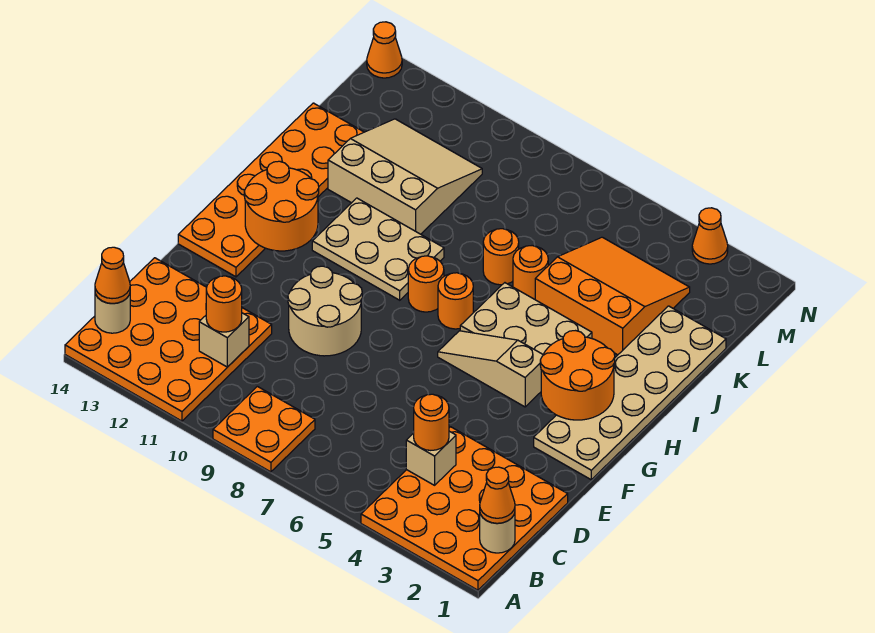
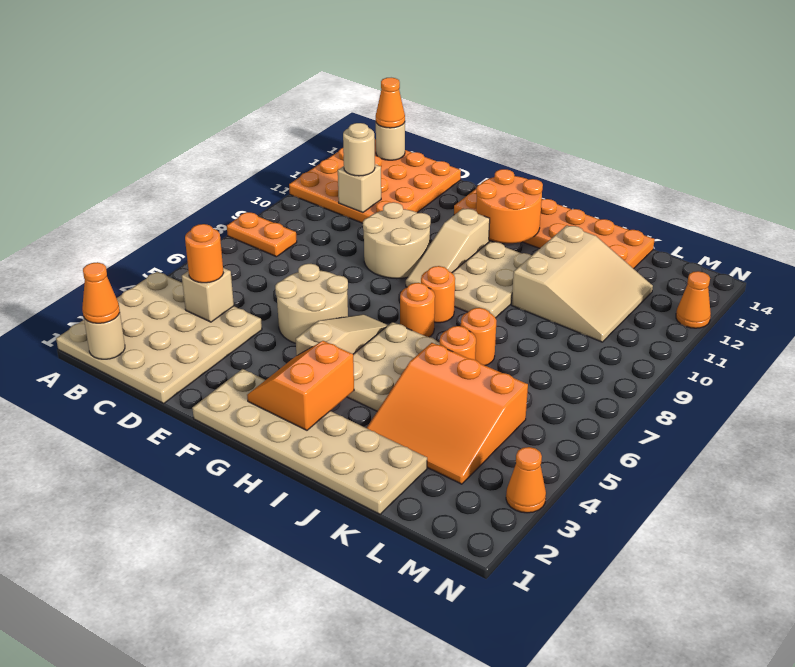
orange plate A1:D4 level 1 -> tan plate A1:D4 level 1
orange plate A8:B9 level 1 -> orange plate A8:B8 level 1
orange round brick C11 level 3 -> tan round brick C11 level 3
none -> tan round brick E5:F6 level 1
orange round brick G2:H3 level 2 -> orange slope G2:H3 level 2 top H
none -> tan slope G9:G11 level 1 top 11
orange slope J3:L5 level 1 top J -> orange slope J3:L5 level 1 top 5
orange cone N14 level 1 -> orange cone N12 level 1

